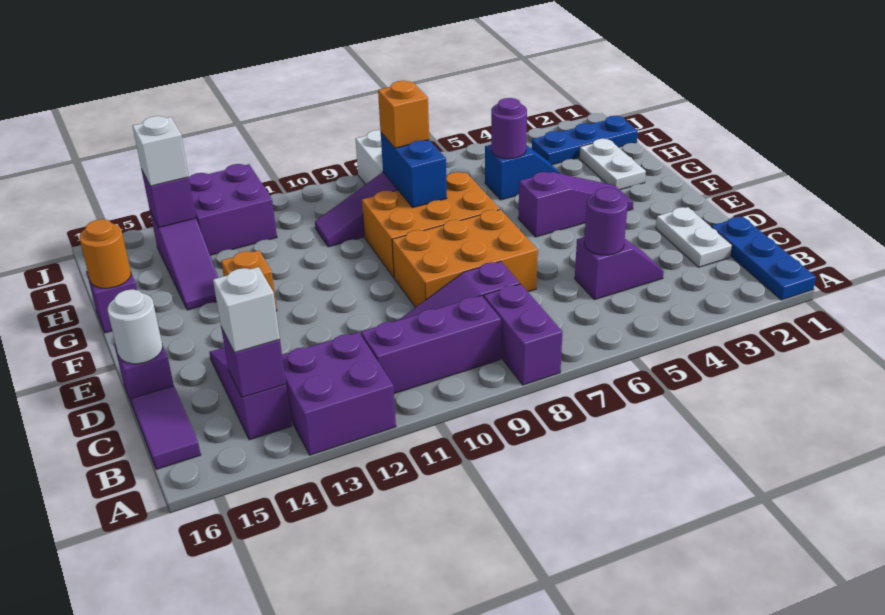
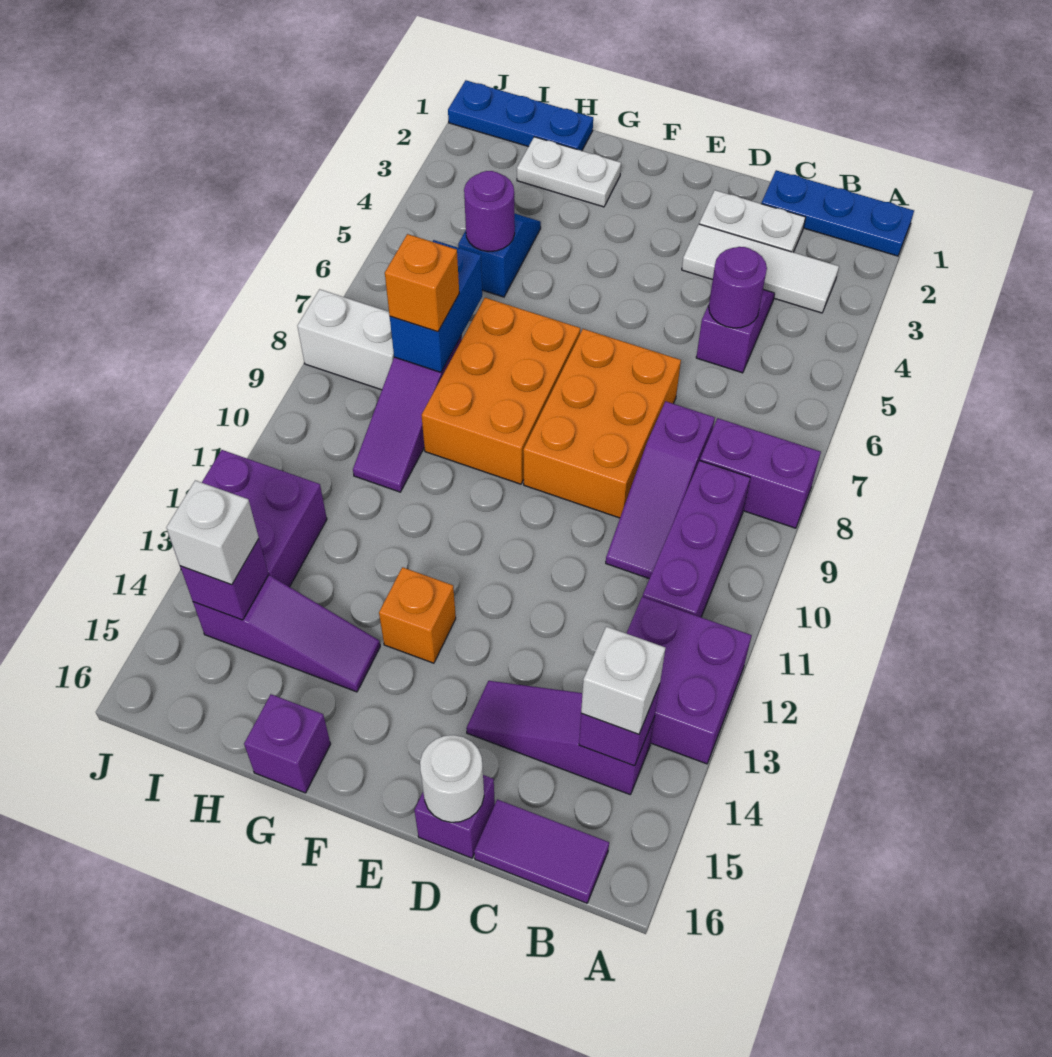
none -> white tile B3:D3 level 1
purple slope F3:F5 level 1 top 5 -> none
blue brick G8:H8 level 2 -> blue brick H7:H8 level 2
orange round brick G16 level 2 -> none
blue plate I1:I3 level 1 -> blue plate H1:J1 level 1

